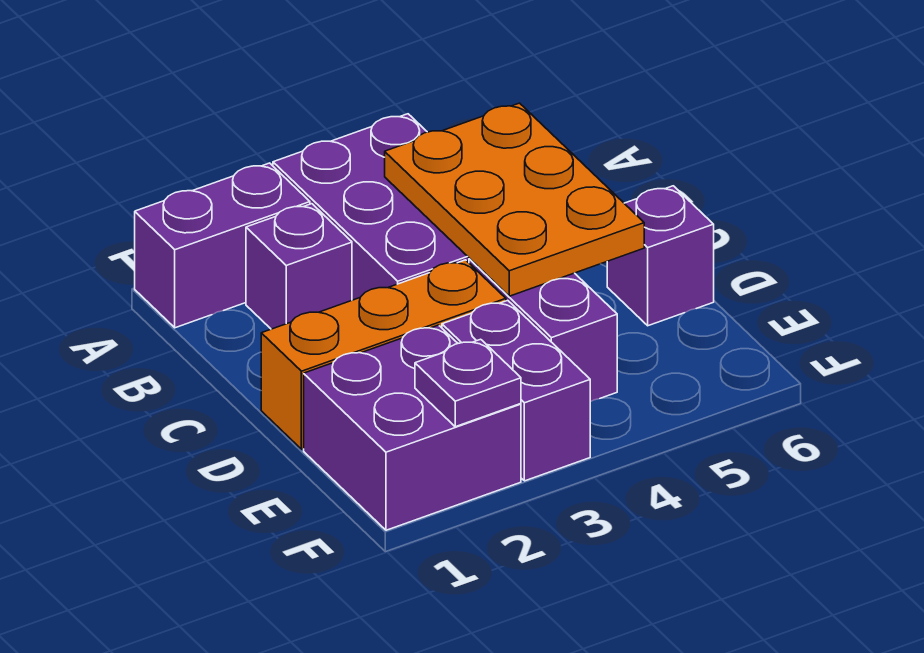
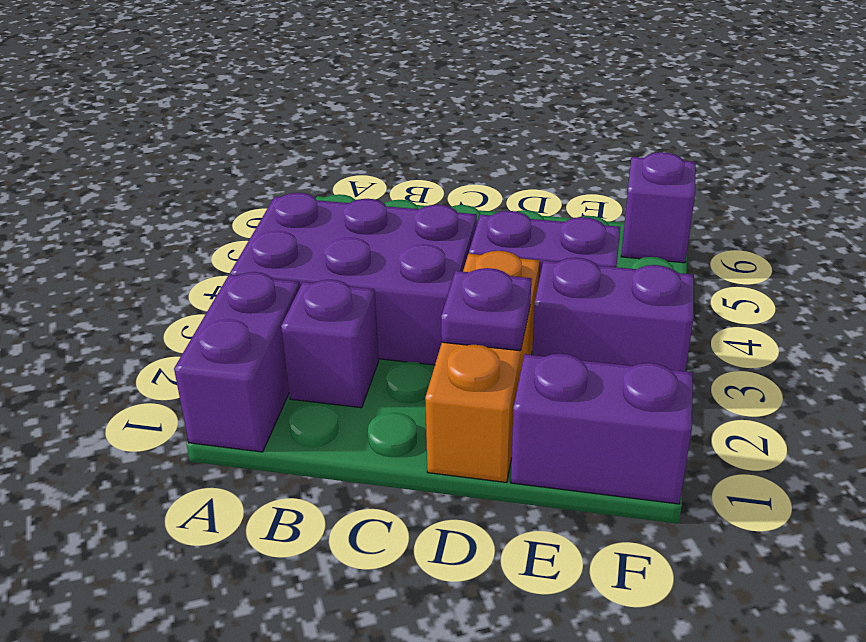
orange plate B4:D5 level 2 -> none
purple brick D6 level 1 -> purple brick F6 level 1
purple brick E1:F2 level 1 -> purple brick E1:F1 level 1
purple plate F2 level 2 -> purple plate D2 level 2

